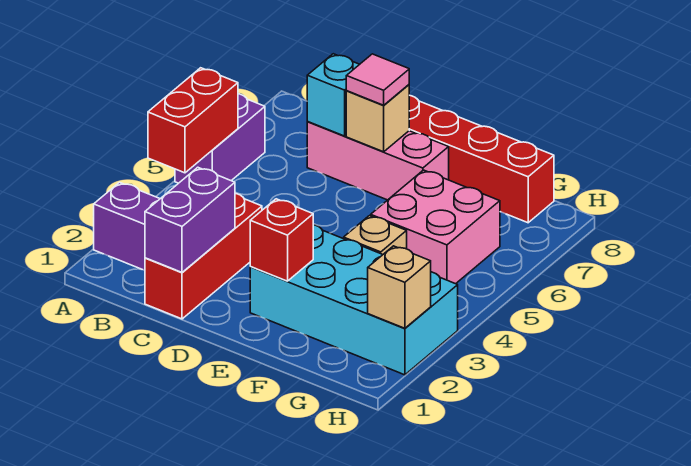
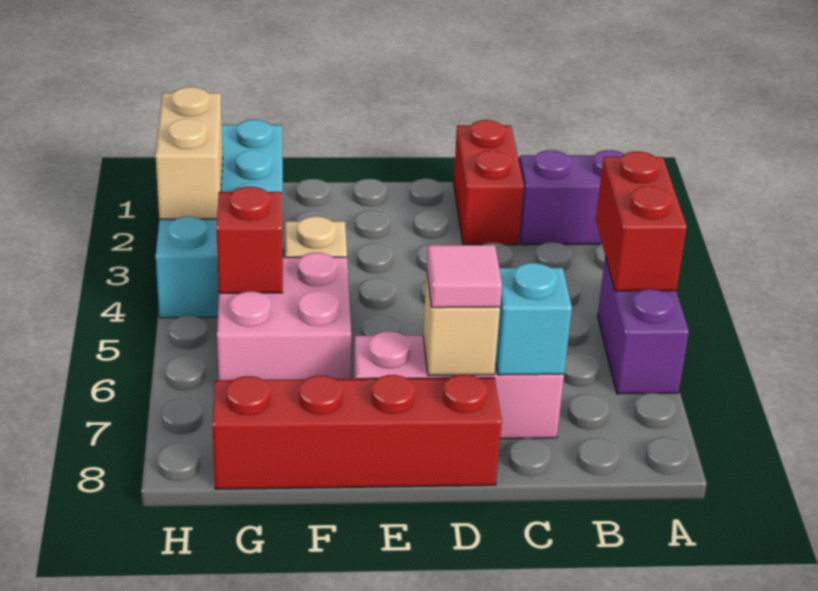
red brick C1:C3 level 1 -> red brick C1:C2 level 1
purple brick C1:C2 level 2 -> none
cyan brick E2:H3 level 1 -> cyan brick G1:H4 level 1
red brick E2 level 2 -> red brick G5 level 2
tan brick H2 level 2 -> tan brick H2:H3 level 2

